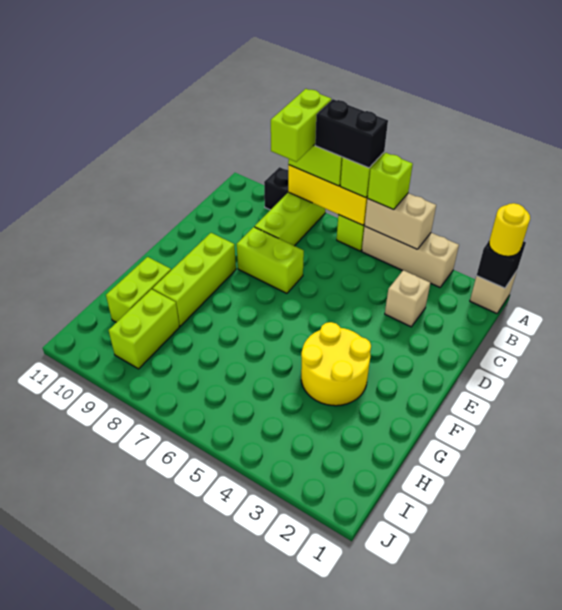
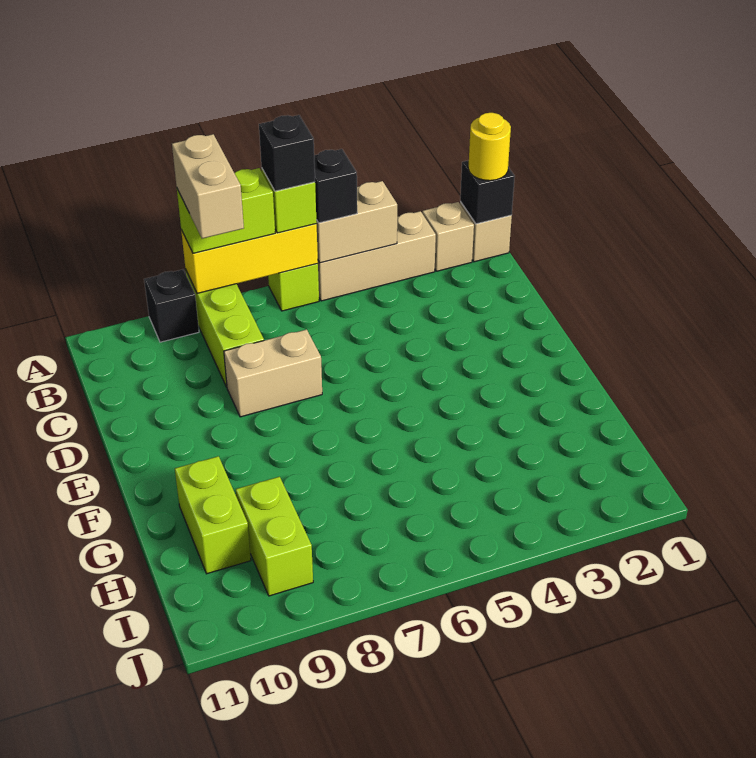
lime brick A5 level 3 -> black brick A5 level 3
black brick A6:A7 level 4 -> black brick A6 level 4
lime brick A8:B8 level 4 -> tan brick A8:B8 level 4
tan brick C3 level 1 -> tan brick A2 level 1
lime brick D7:D8 level 1 -> tan brick D7:D8 level 1
lime brick E9:G9 level 1 -> none
yellow round brick F3:G4 level 1 -> none

